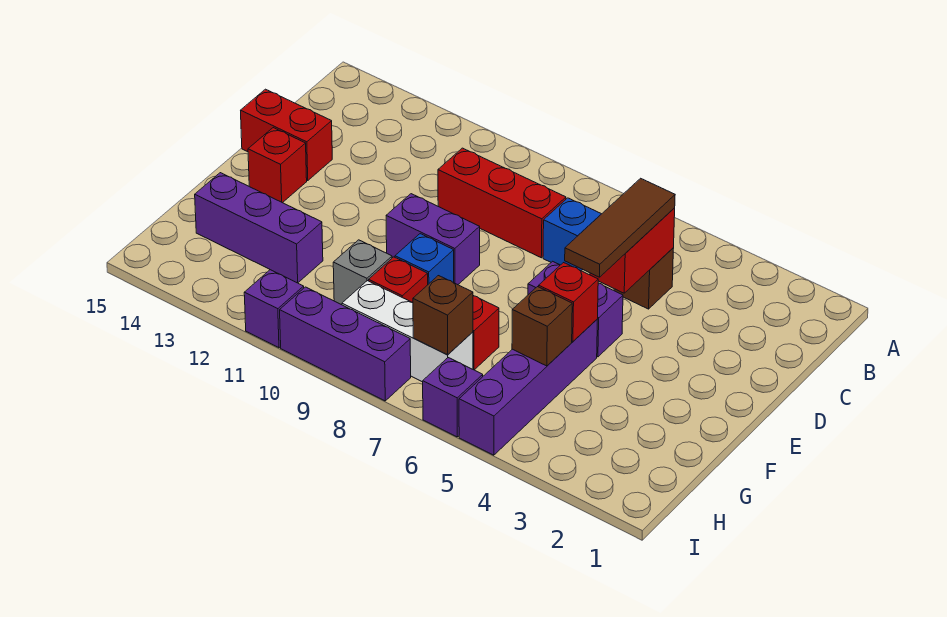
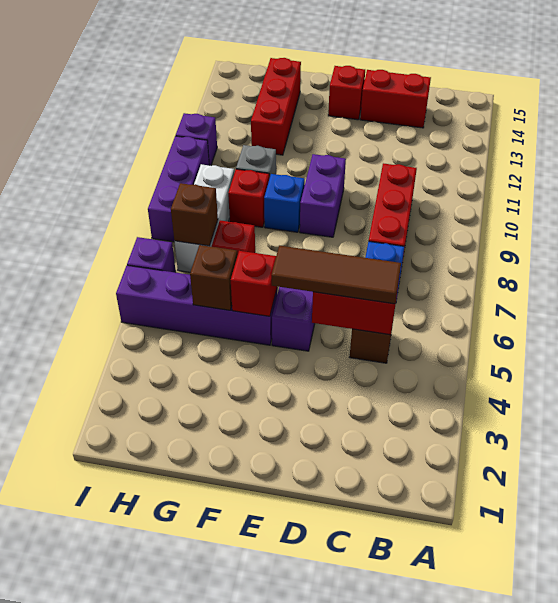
red brick D14:D15 level 1 -> red brick C14:D14 level 1
purple brick G12:G14 level 1 -> red brick G12:G14 level 1

